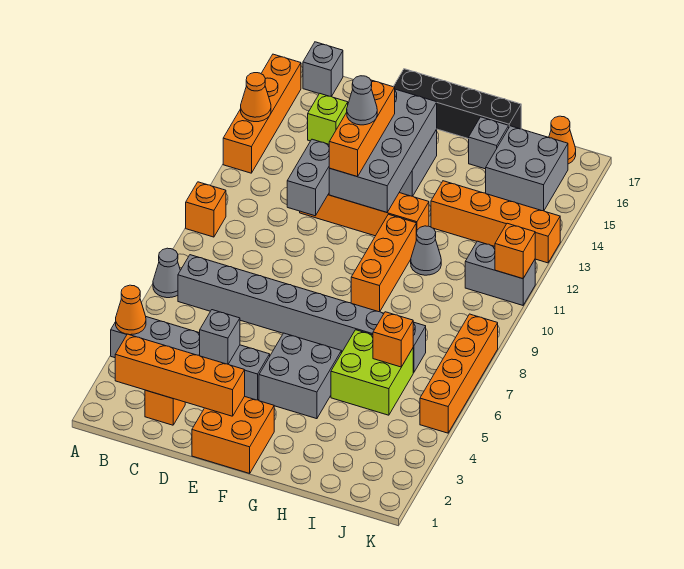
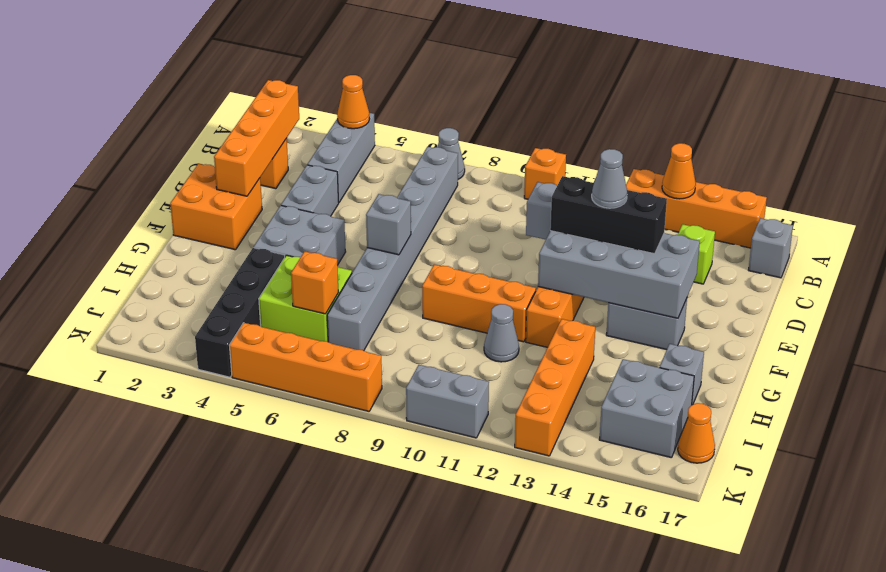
grey brick D4 level 2 -> grey brick F7 level 2
orange brick E12:E14 level 3 -> black brick E12:E14 level 3
black brick E17:H17 level 1 -> black brick H4:K4 level 1
grey brick J11:K11 level 1 -> grey brick K10:K11 level 1
orange brick K11 level 2 -> none

